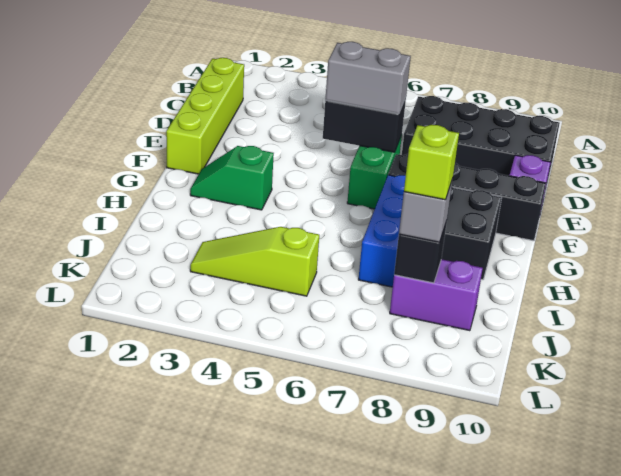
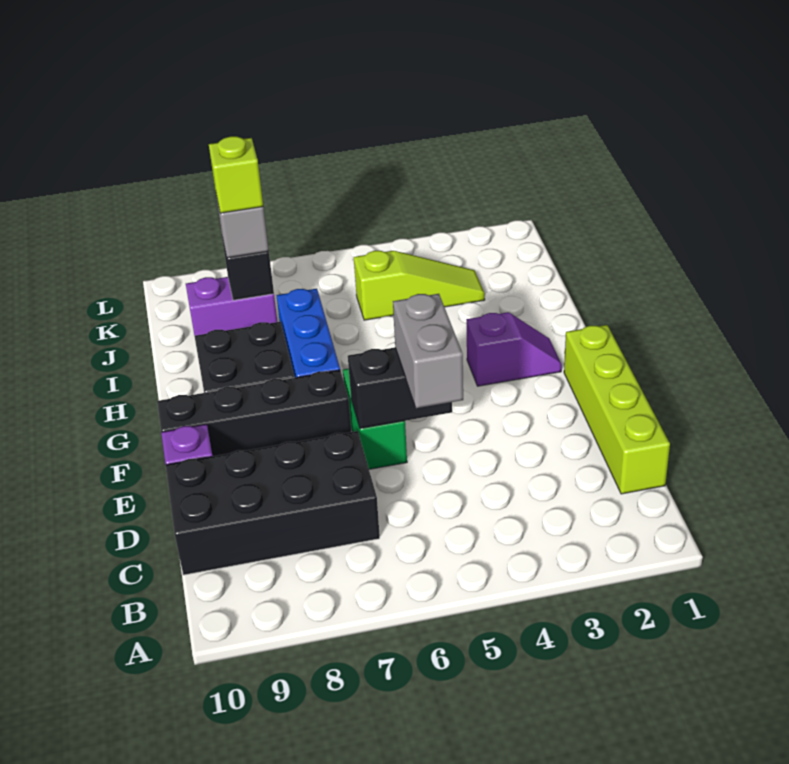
grey brick E5:E6 level 3 -> grey brick D5:E5 level 3
green slope G2:G3 level 1 top 3 -> purple slope G2:G3 level 1 top 3

